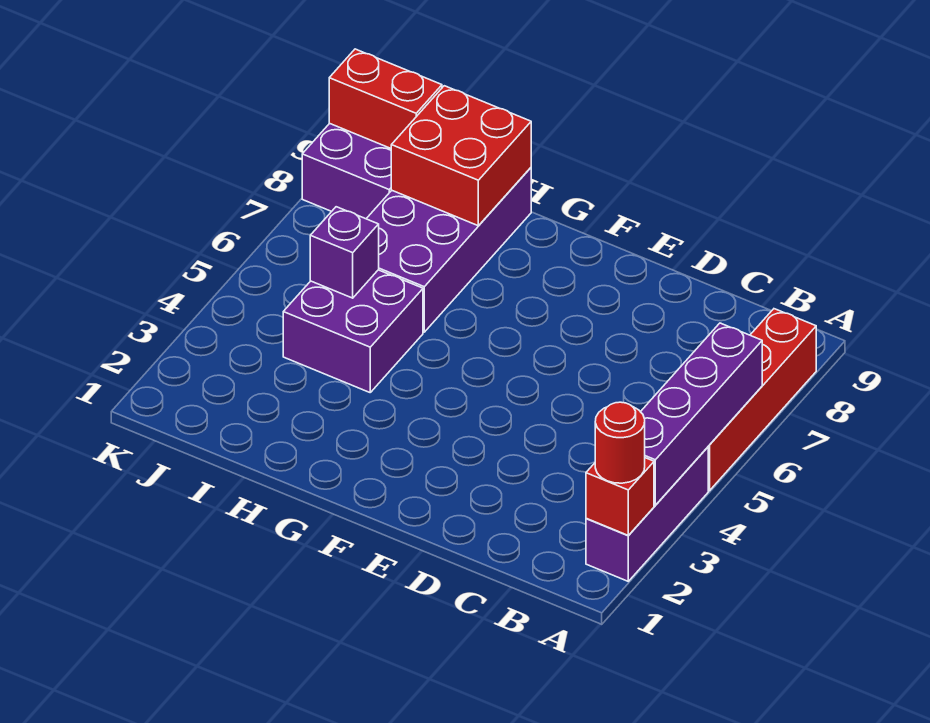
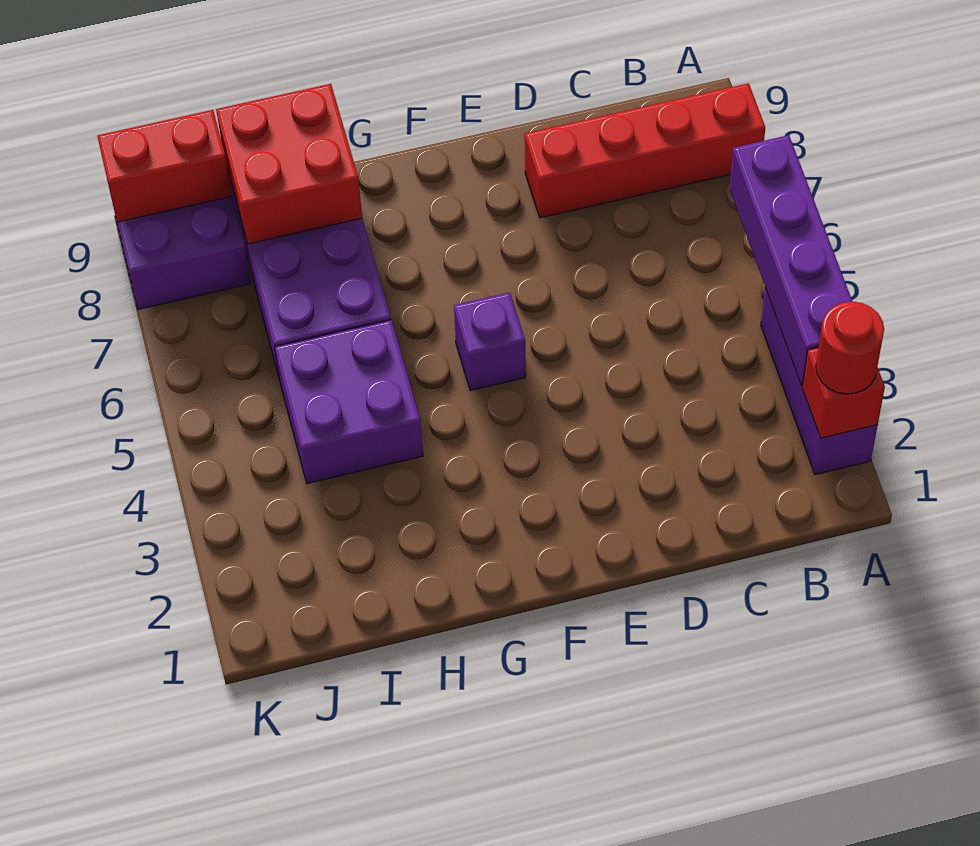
red brick A5:A8 level 1 -> red brick A8:D8 level 1
purple brick I5 level 2 -> purple brick F5 level 1

